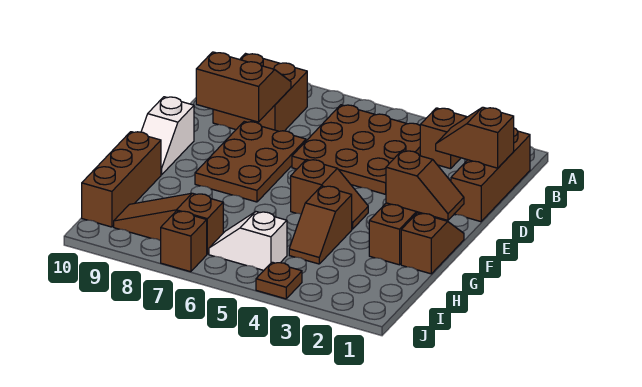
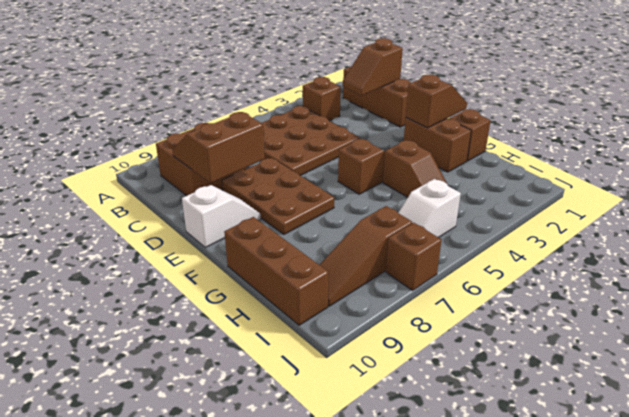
white slope E10:F10 level 1 top E -> white slope E9:E10 level 1 top 10
brown plate J4 level 1 -> none

